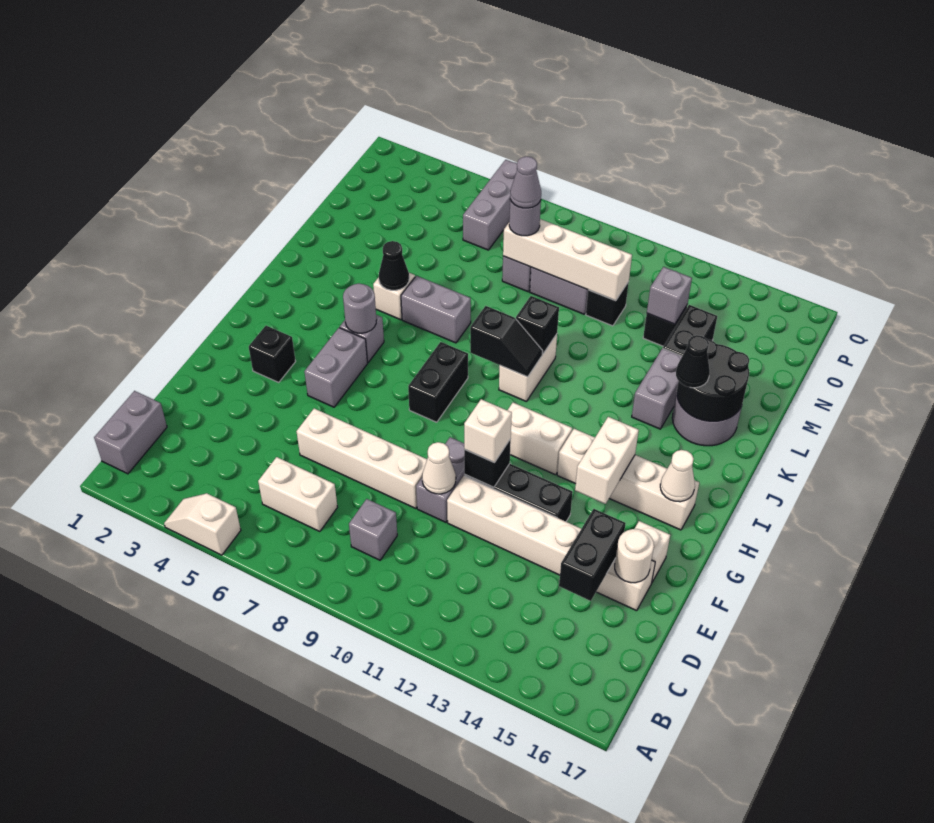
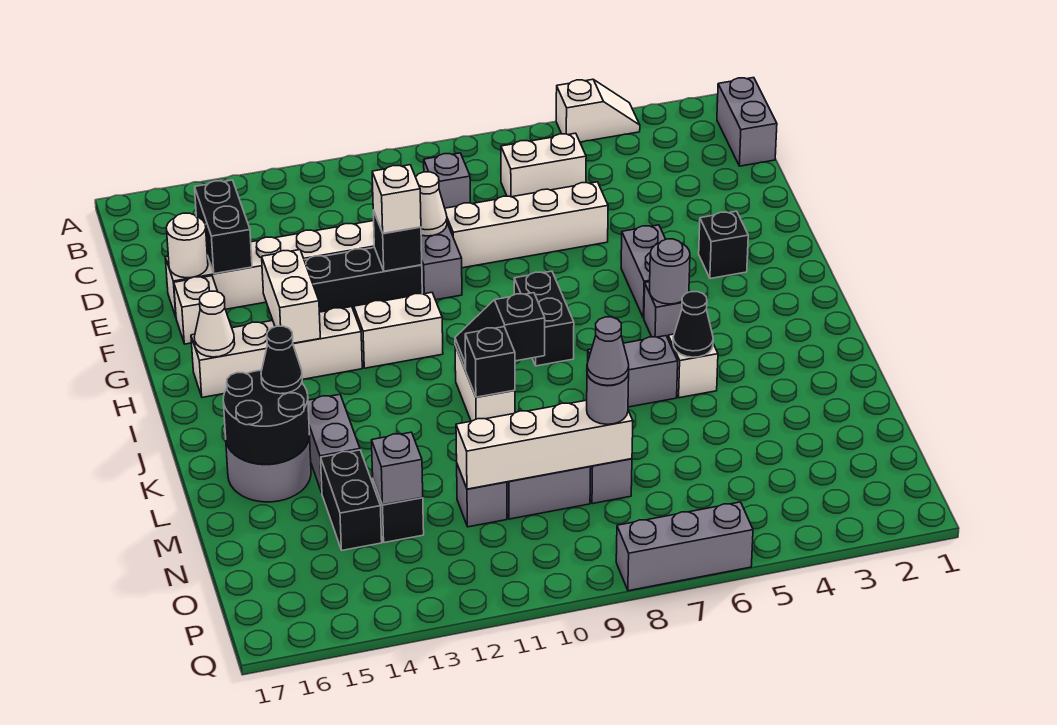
black brick N11 level 1 -> grey brick N11 level 1
grey brick O6:Q6 level 1 -> grey brick Q6:Q8 level 1

